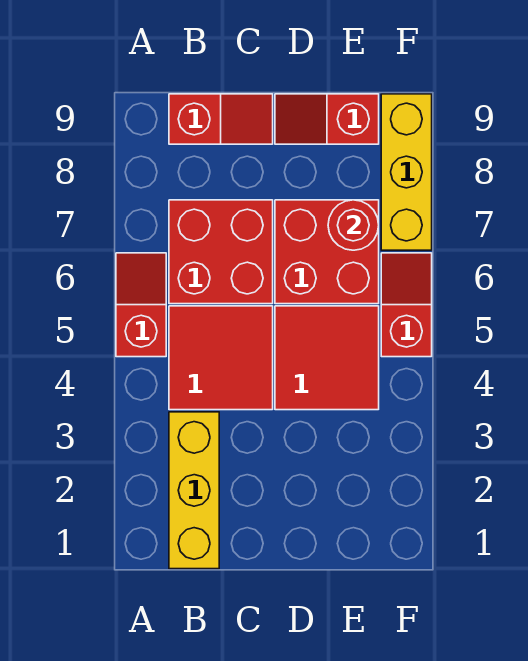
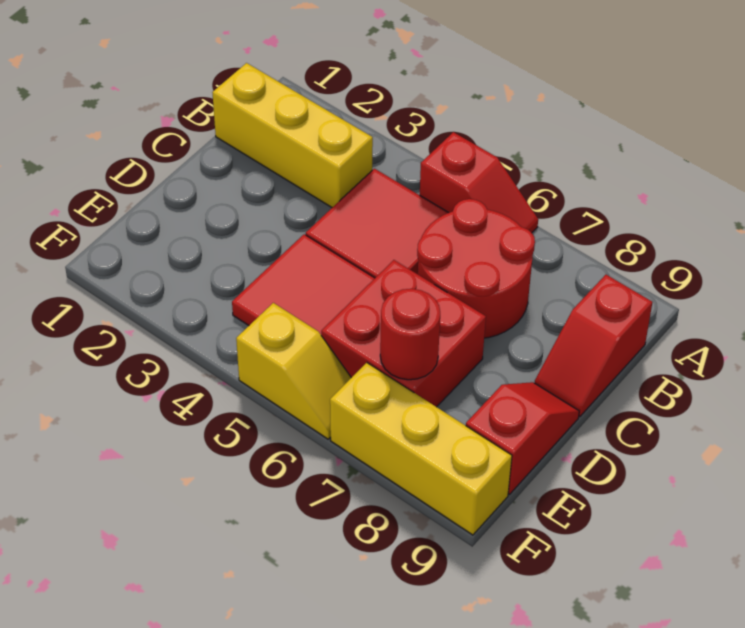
red brick B6:C7 level 1 -> red round brick B6:C7 level 1
red slope F5:F6 level 1 top 5 -> yellow slope F5:F6 level 1 top 5

